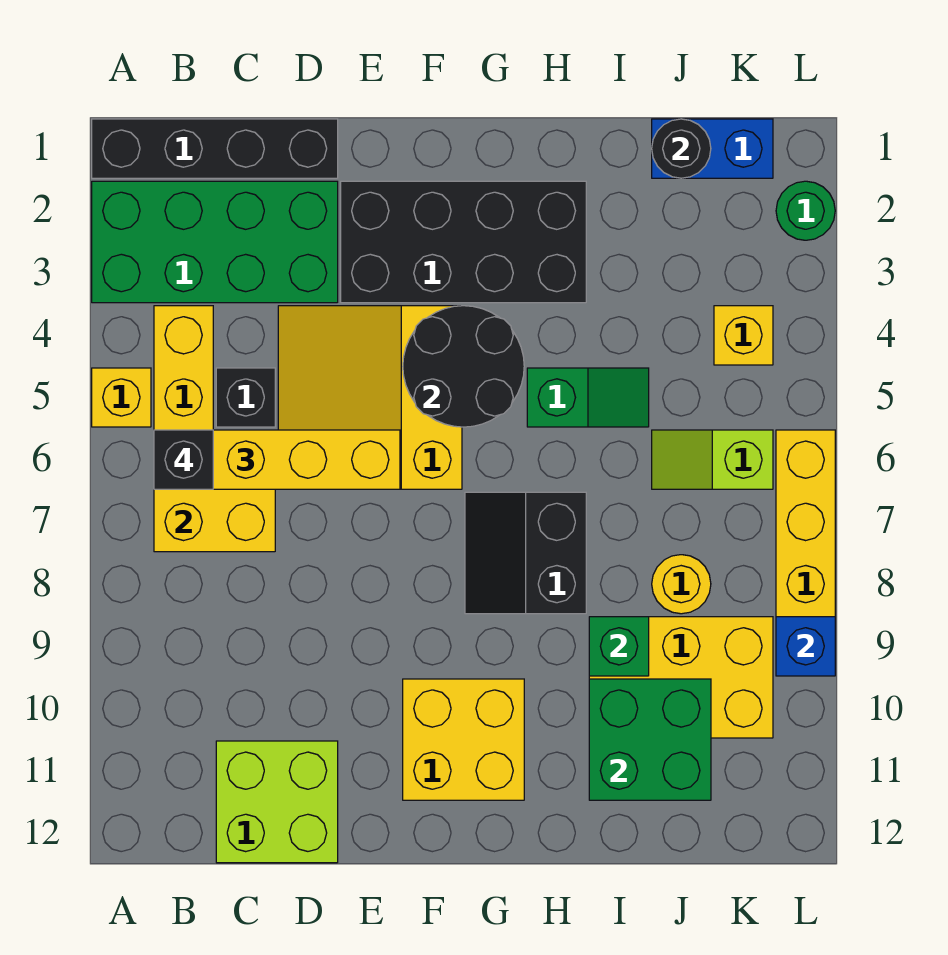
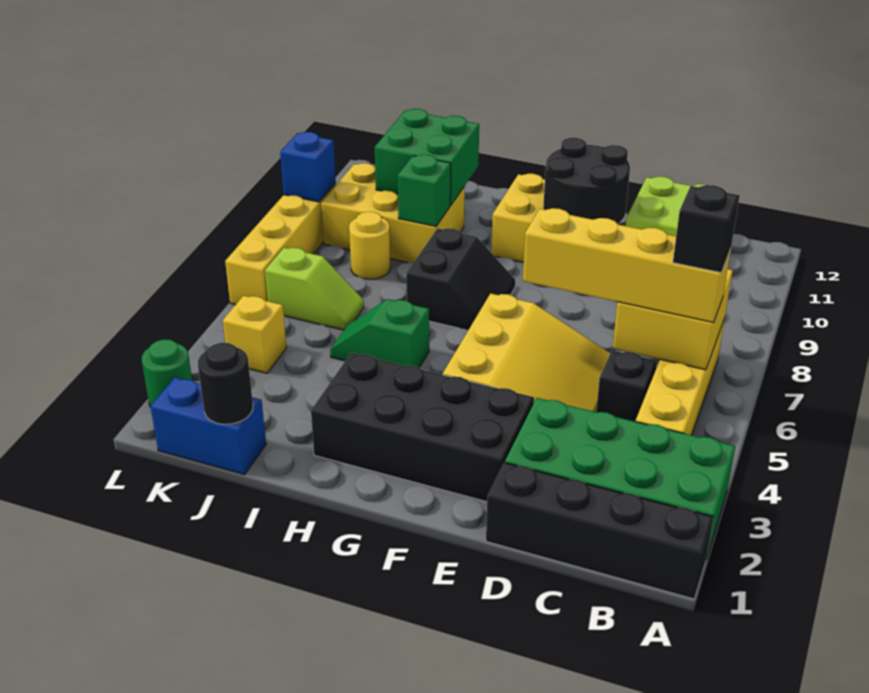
yellow brick A5 level 1 -> none
black round brick F4:G5 level 2 -> black round brick E10:F11 level 2

